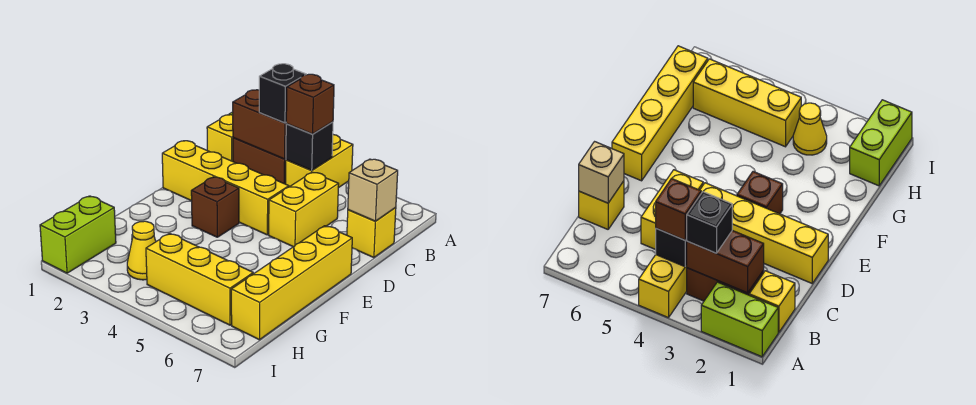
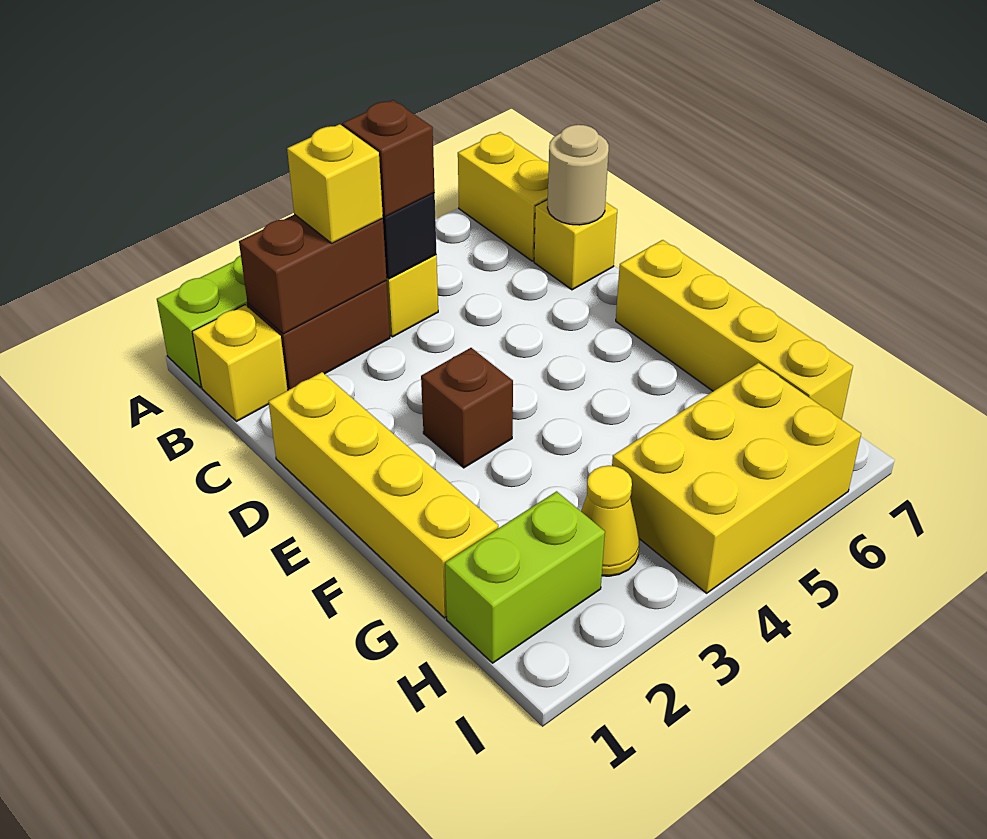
black brick B3 level 3 -> yellow brick B3 level 3
yellow brick C5:D5 level 1 -> yellow brick A7:B7 level 1
tan brick C7 level 2 -> tan round brick C7 level 2
yellow brick D1:D4 level 1 -> yellow brick D1:G1 level 1
lime brick H1:I1 level 1 -> lime brick H1:H2 level 1
yellow brick H4:H6 level 1 -> yellow brick H4:I6 level 1

